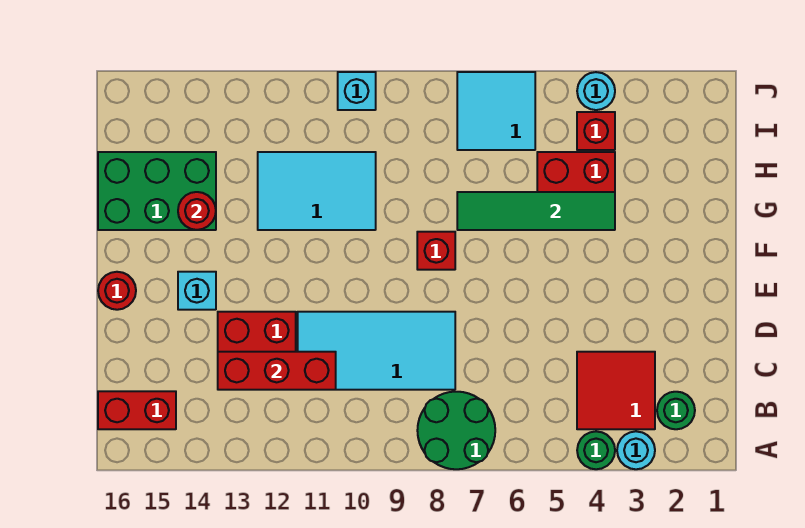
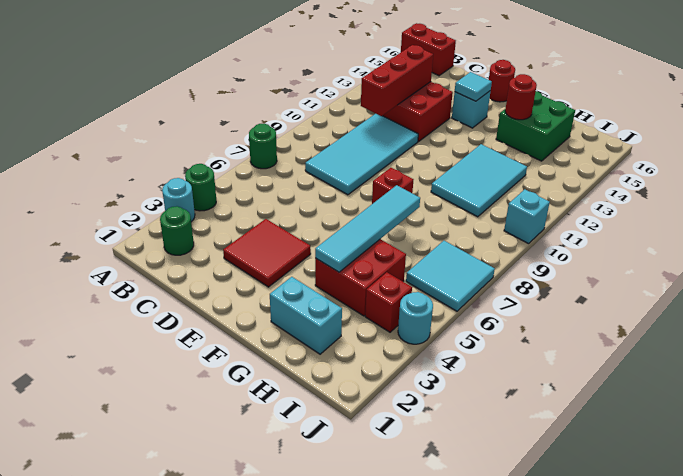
green round brick A7:B8 level 1 -> green round brick A7 level 1
red tile B3:C4 level 1 -> red tile D3:E4 level 1
red brick B15:B16 level 1 -> red brick A16:B16 level 1
none -> cyan tile E14 level 2
none -> cyan brick G2:H2 level 1
green tile G4:G7 level 2 -> cyan tile G4:G7 level 2
green brick G14:H16 level 1 -> green brick G14:H15 level 1

